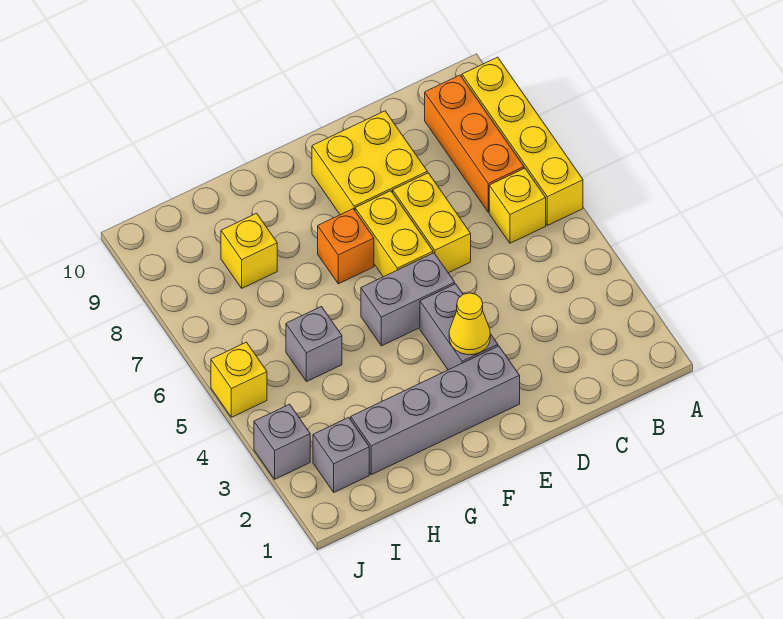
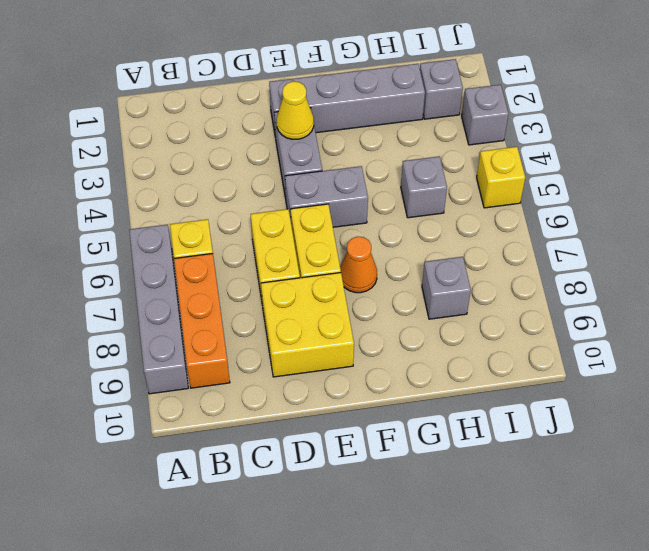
yellow brick A6:A9 level 1 -> grey brick A6:A9 level 1
orange brick F7 level 1 -> orange cone F7 level 1
yellow brick H8 level 1 -> grey brick H8 level 1

